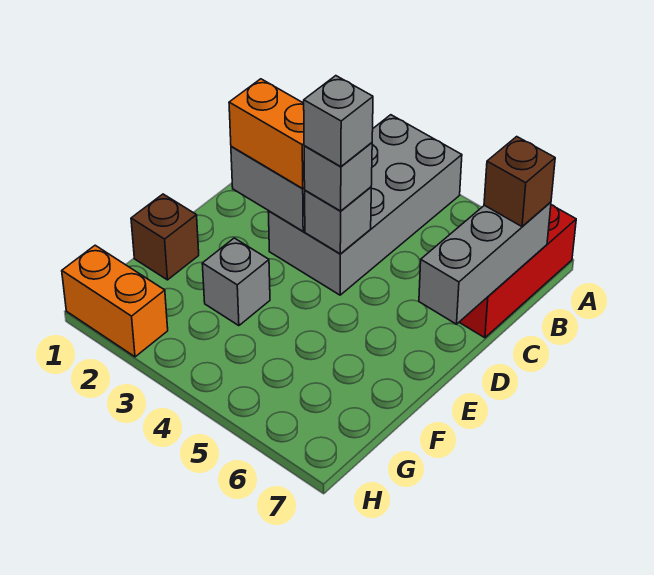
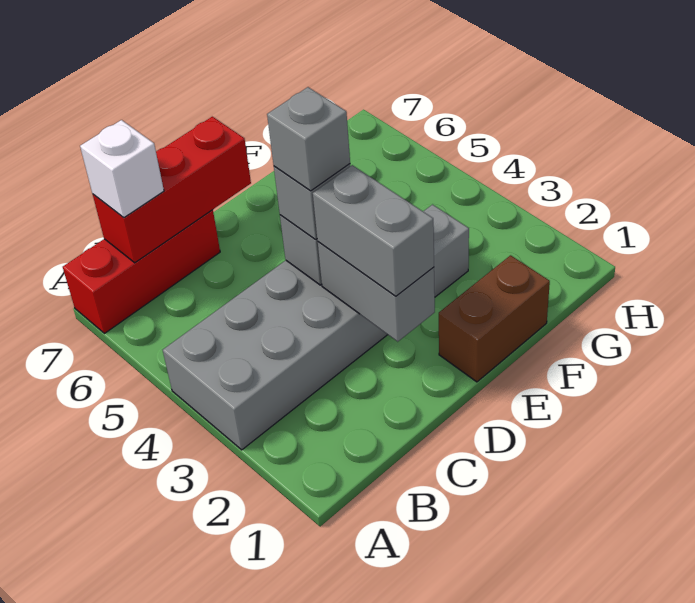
grey brick B7:D7 level 2 -> red brick B7:D7 level 2
brown brick B7 level 3 -> white brick B7 level 3
orange brick D2:D3 level 3 -> grey brick D2:D3 level 3
brown brick F1 level 1 -> brown brick E1:F1 level 1
orange brick H1:H2 level 1 -> none

